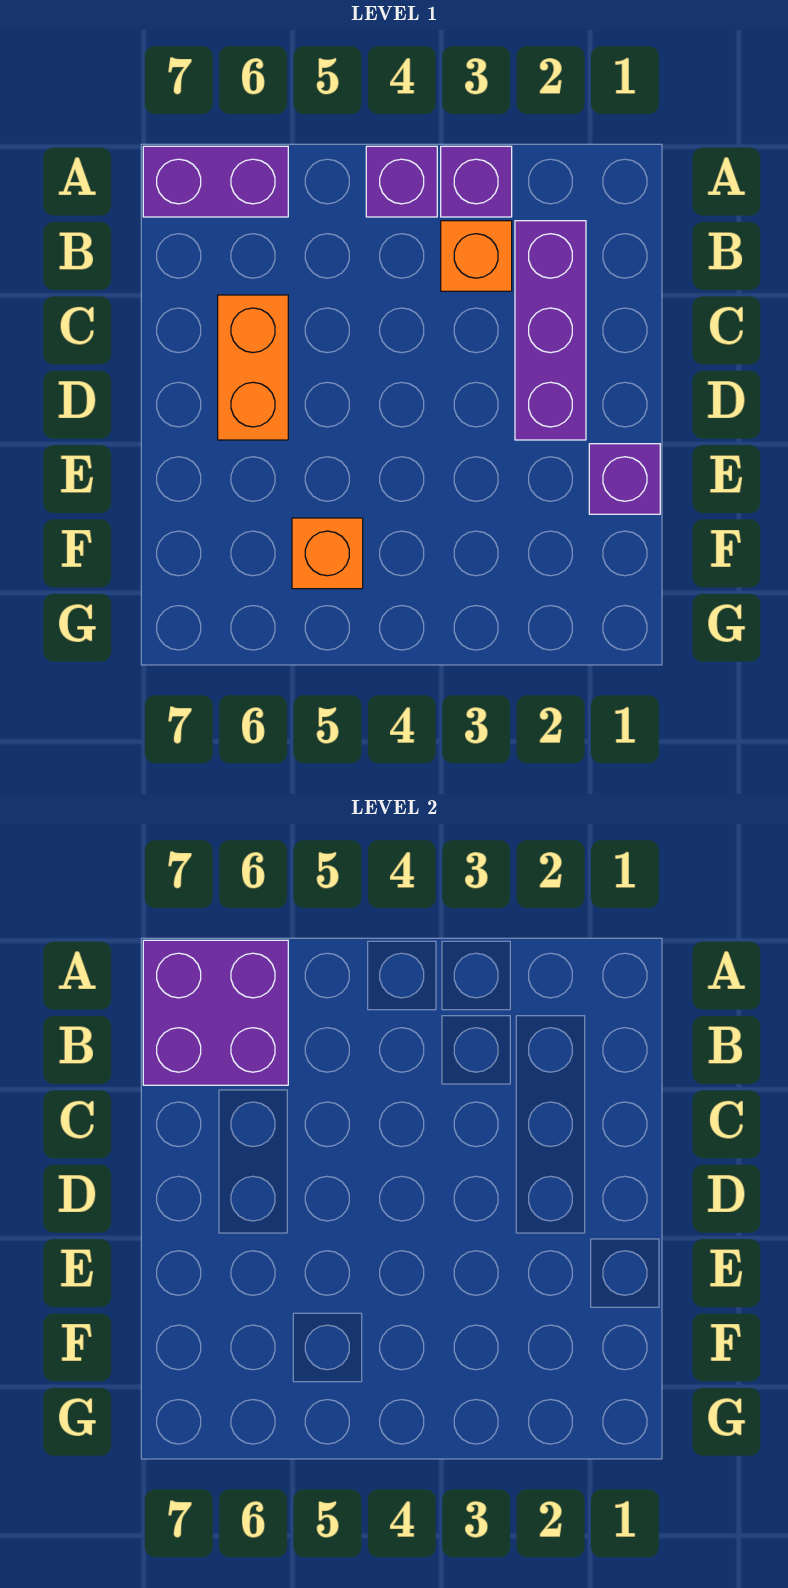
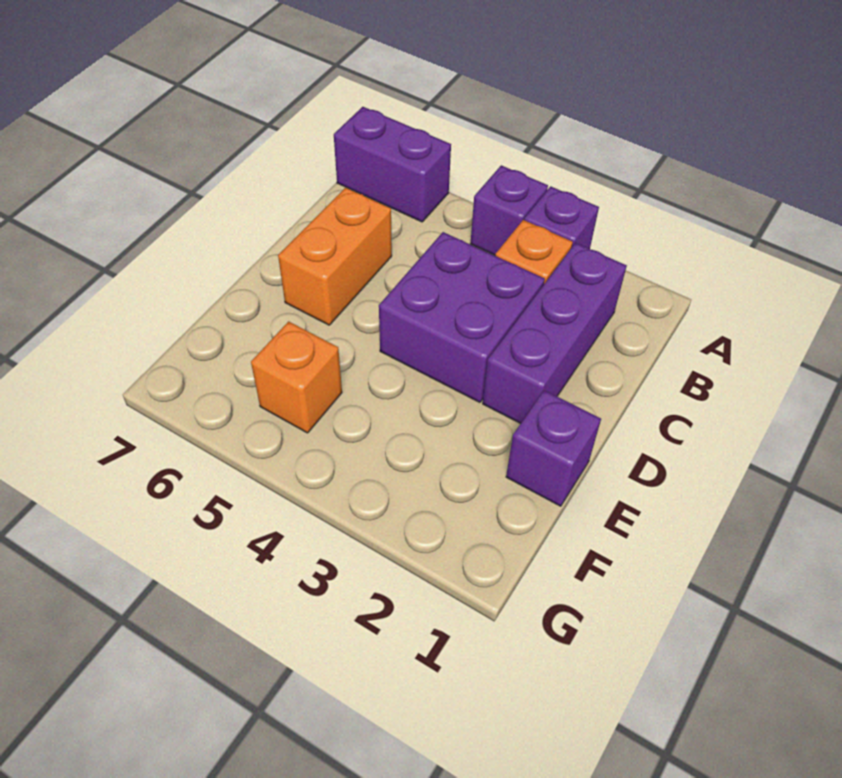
purple brick A6:B7 level 2 -> purple brick C3:D4 level 1

